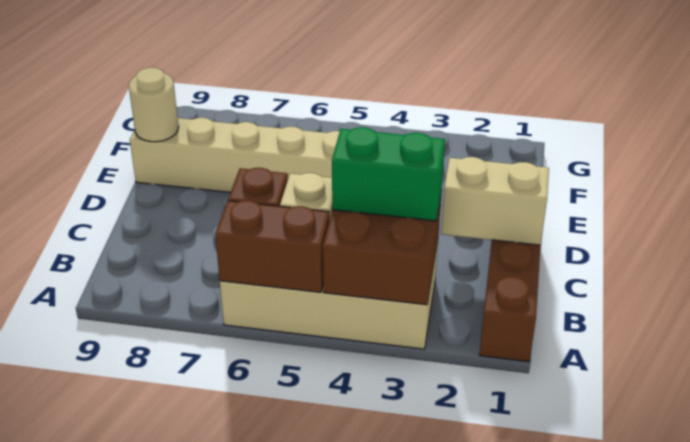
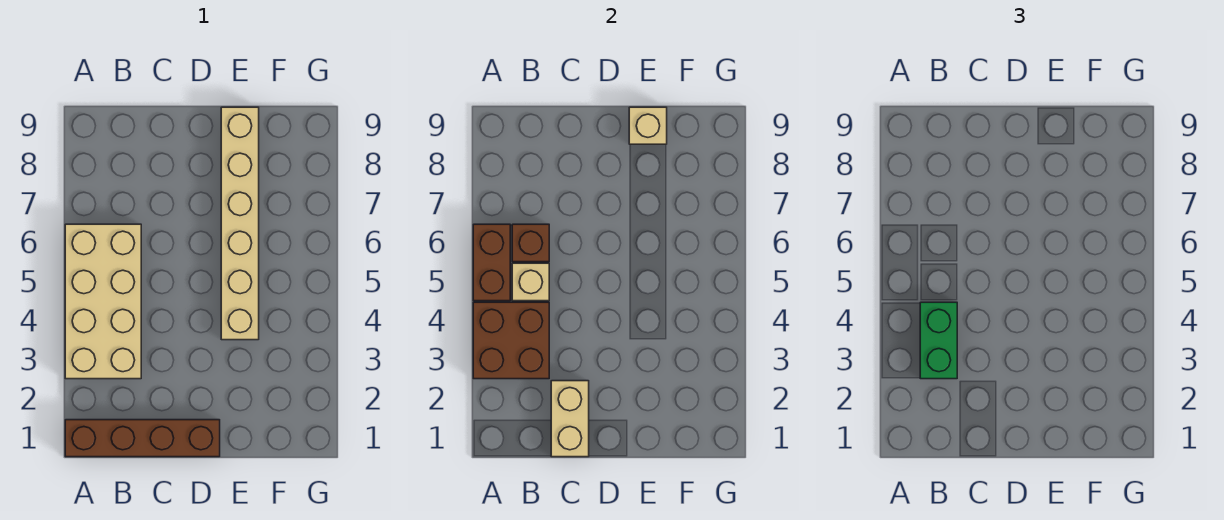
tan round brick E9 level 2 -> tan brick E9 level 2

